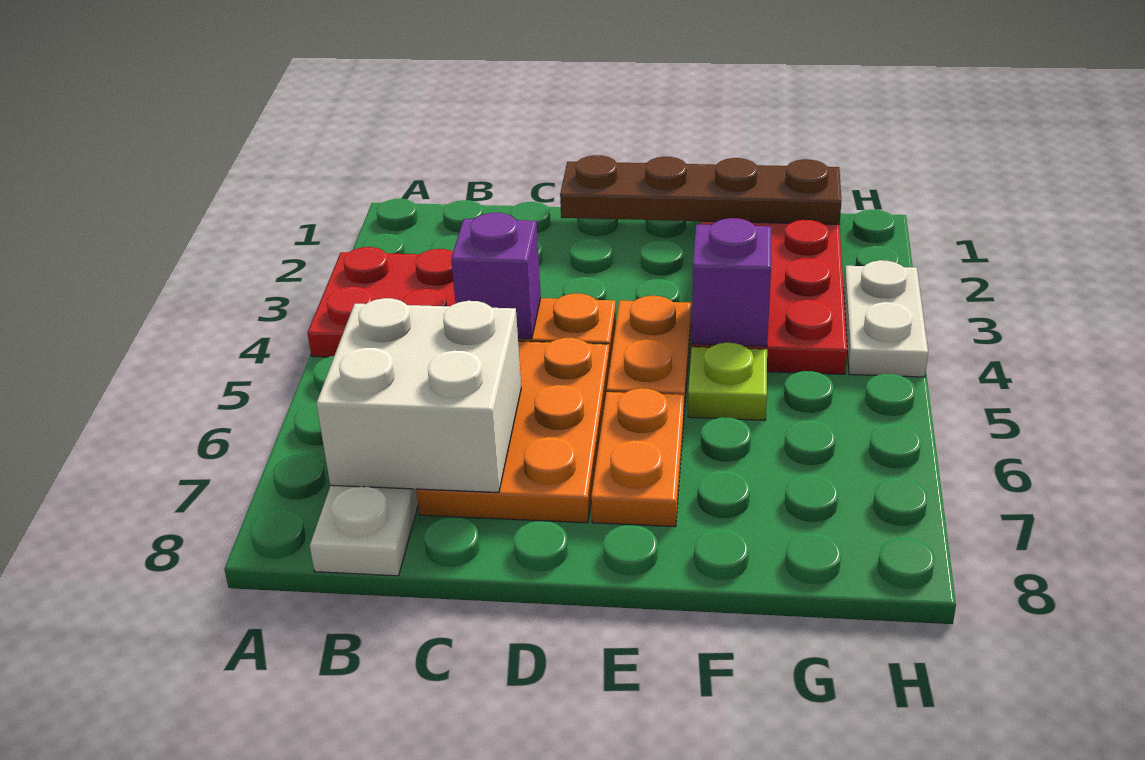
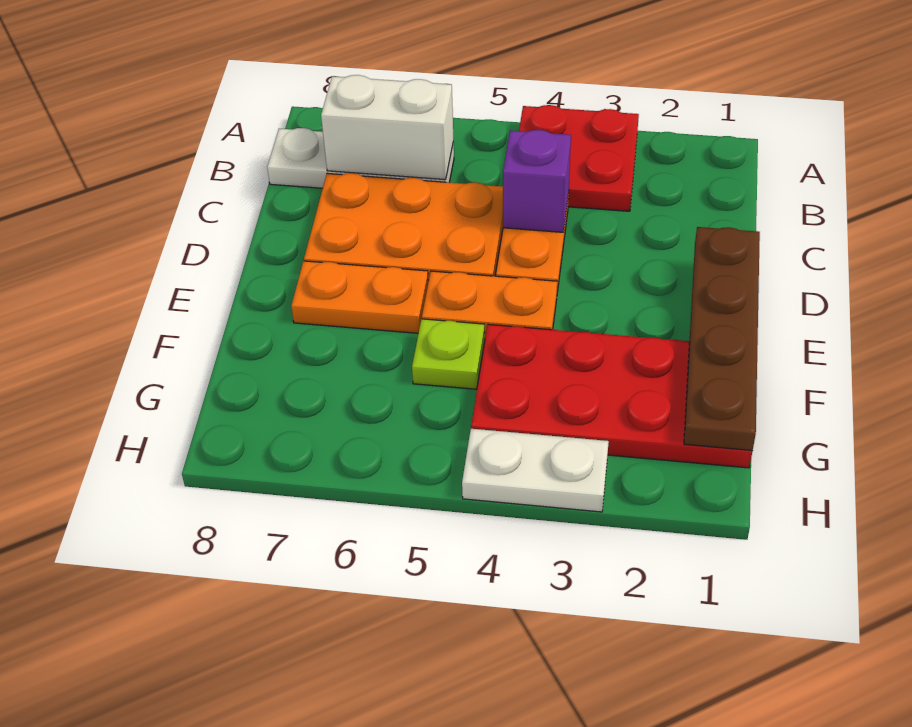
white brick B6:C7 level 2 -> white brick B6:B7 level 2
purple brick F4 level 2 -> none

